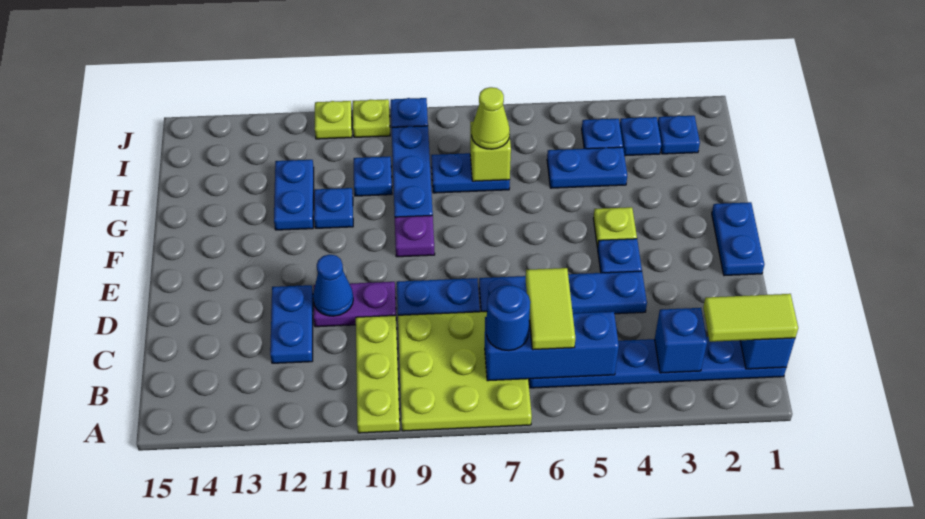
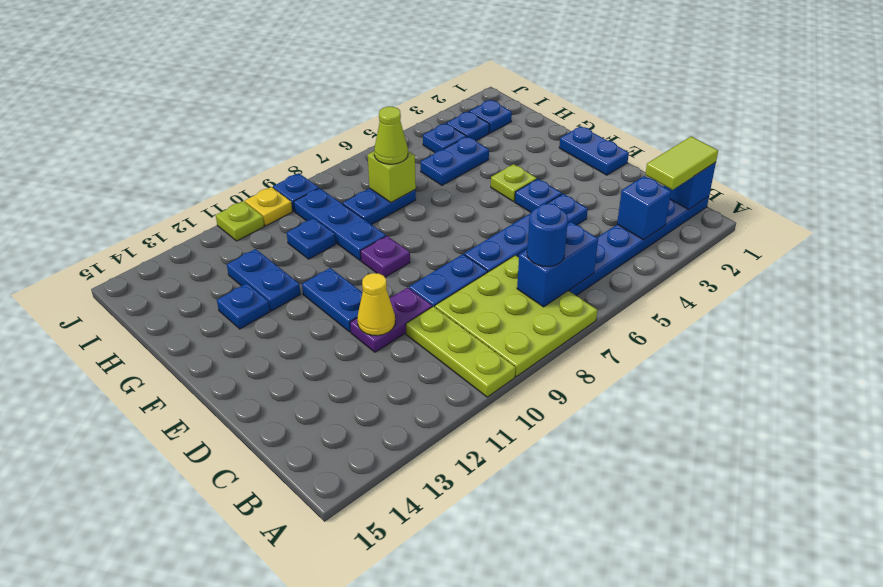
blue brick B5:B7 level 2 -> blue brick B6:B7 level 2
lime tile B6:C6 level 3 -> none
blue plate C12:D12 level 1 -> blue plate E11:F11 level 1
blue cone D11 level 2 -> yellow cone D11 level 2
blue plate G11 level 1 -> blue plate G13 level 1
lime plate J10 level 1 -> yellow plate J10 level 1

